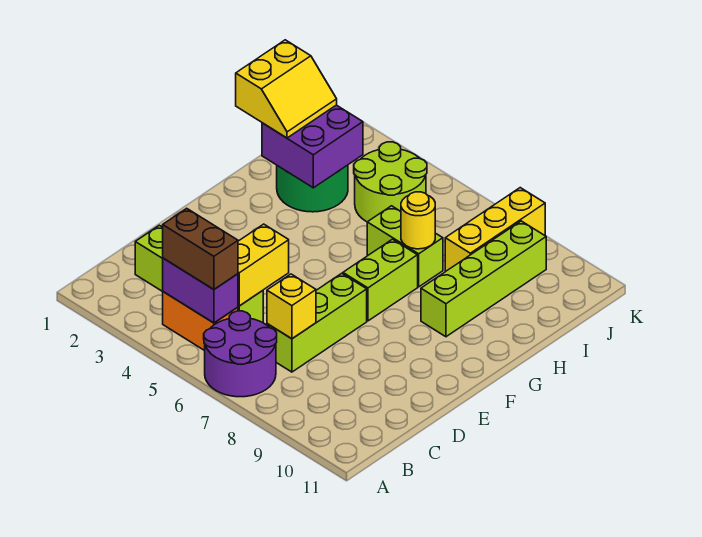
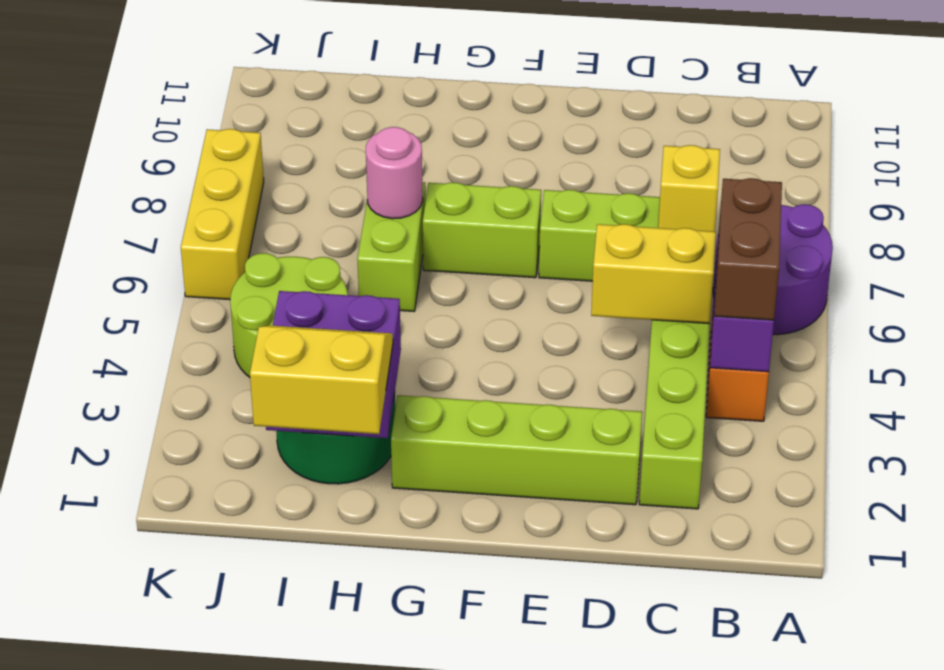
lime brick G9:J9 level 1 -> lime brick D2:G2 level 1
yellow round brick H7 level 2 -> pink round brick H7 level 2
yellow brick I8:K8 level 1 -> yellow brick K6:K8 level 1

